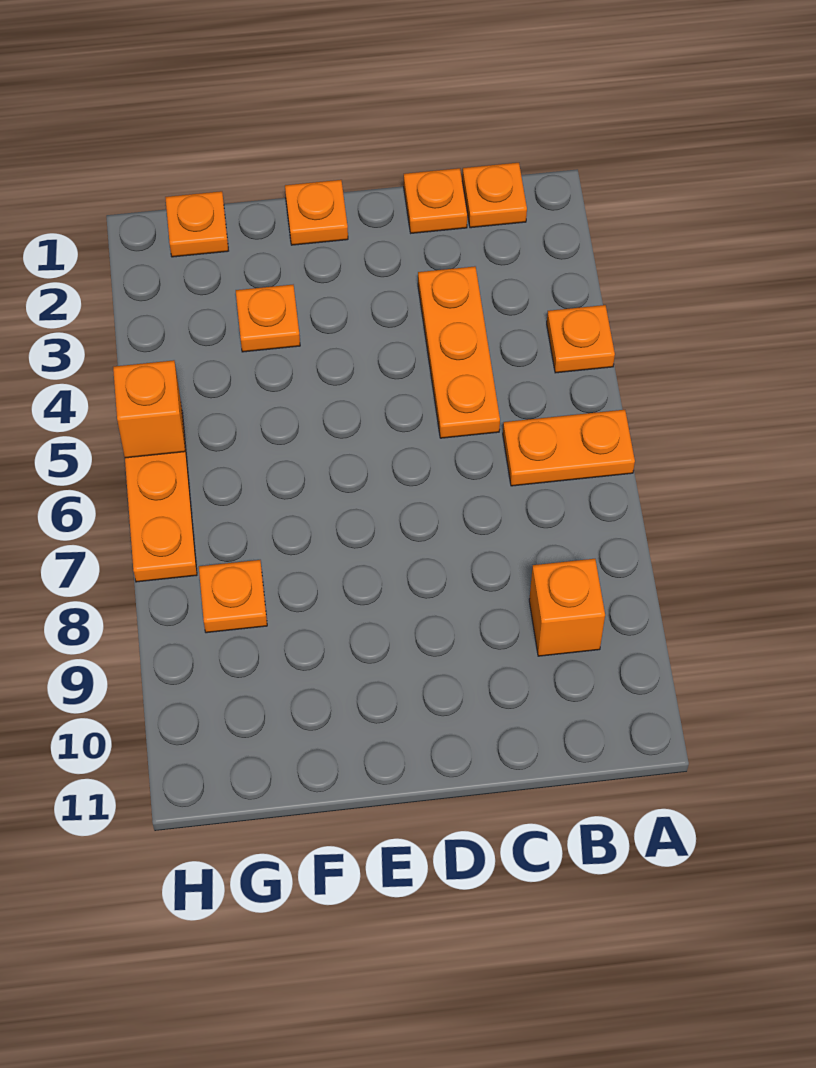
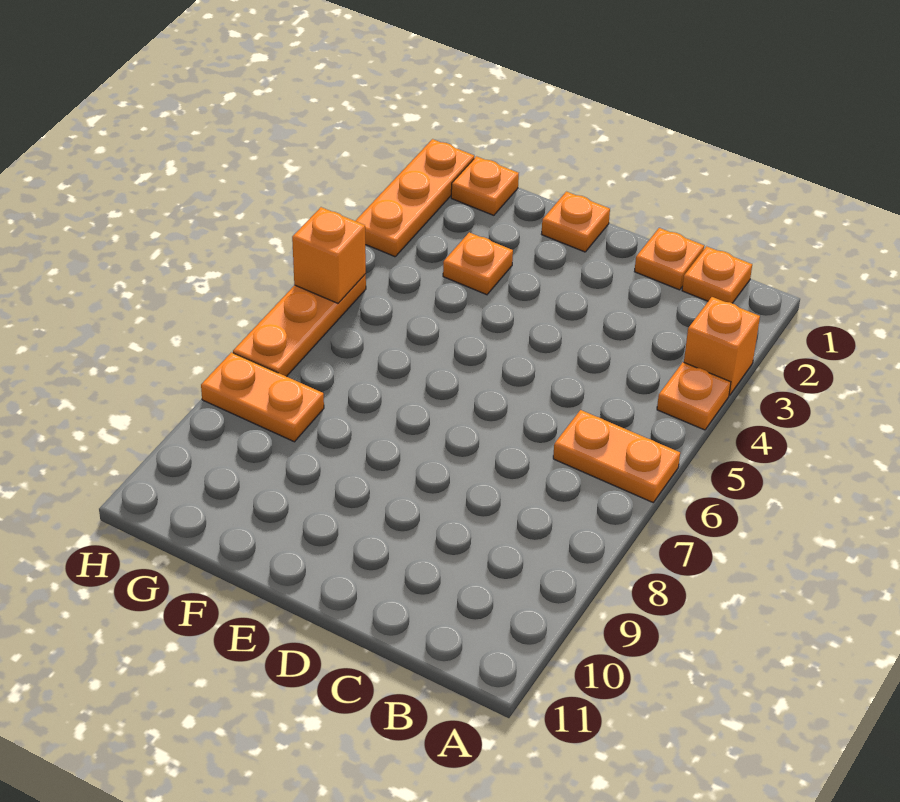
orange brick B9 level 1 -> orange brick A3 level 1
orange plate C3:C5 level 1 -> orange plate H1:H3 level 1
orange plate G8 level 1 -> orange plate G8:H8 level 1

